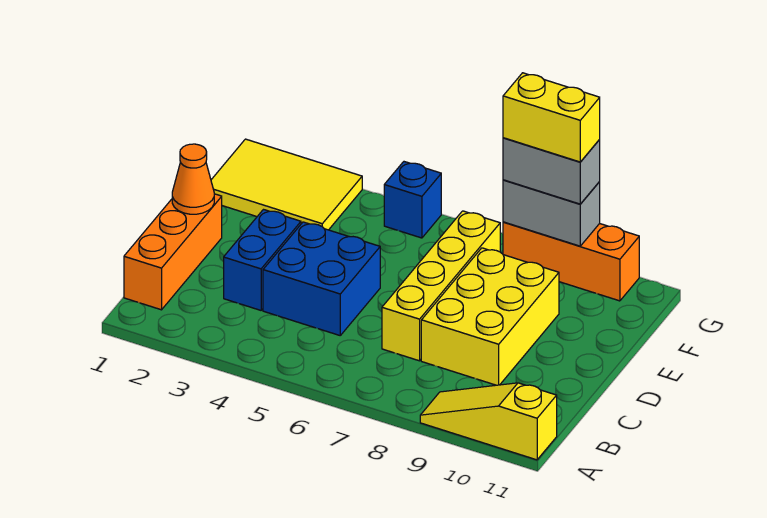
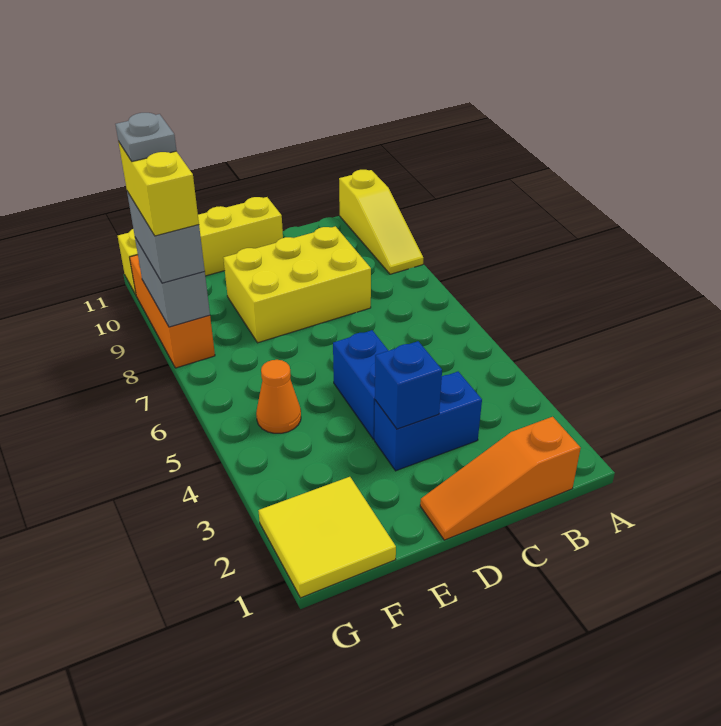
orange brick B1:D1 level 1 -> orange slope B1:D1 level 1 top B
blue brick C4:D5 level 1 -> blue brick D4:D5 level 1
yellow brick C7:F7 level 1 -> yellow brick D11:G11 level 1
orange cone D1 level 2 -> orange cone F5 level 1
yellow tile F1:G3 level 1 -> yellow tile F1:G2 level 1
blue brick G5 level 1 -> blue brick D3 level 2
none -> grey plate G9 level 5

